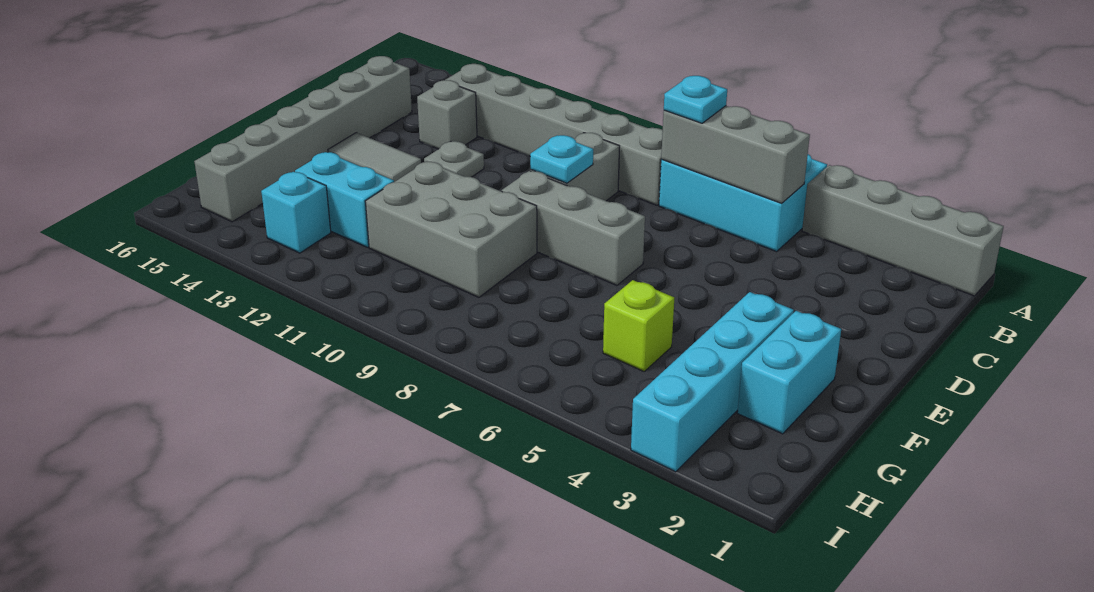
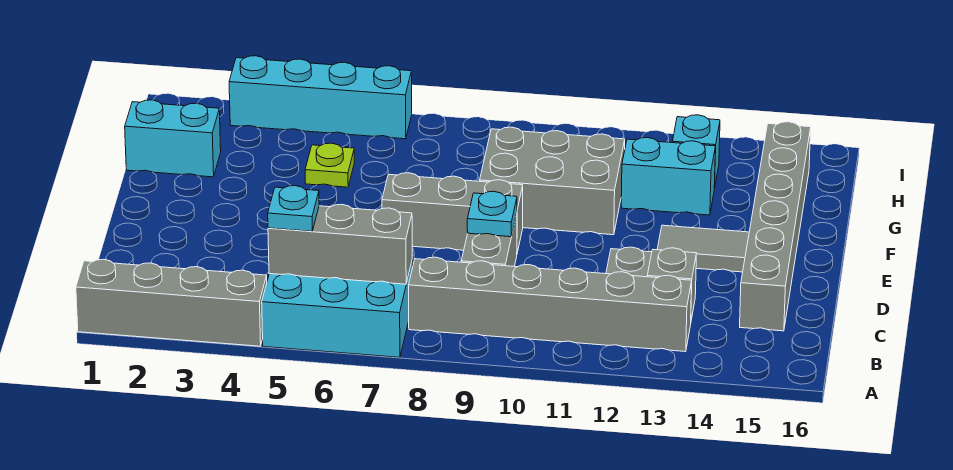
cyan plate B7 level 3 -> cyan plate B5 level 3
cyan brick F2:G2 level 1 -> cyan brick G1:G2 level 1
cyan brick F3:I3 level 1 -> cyan brick I3:I6 level 1
lime brick G5 level 1 -> lime plate G5 level 1

